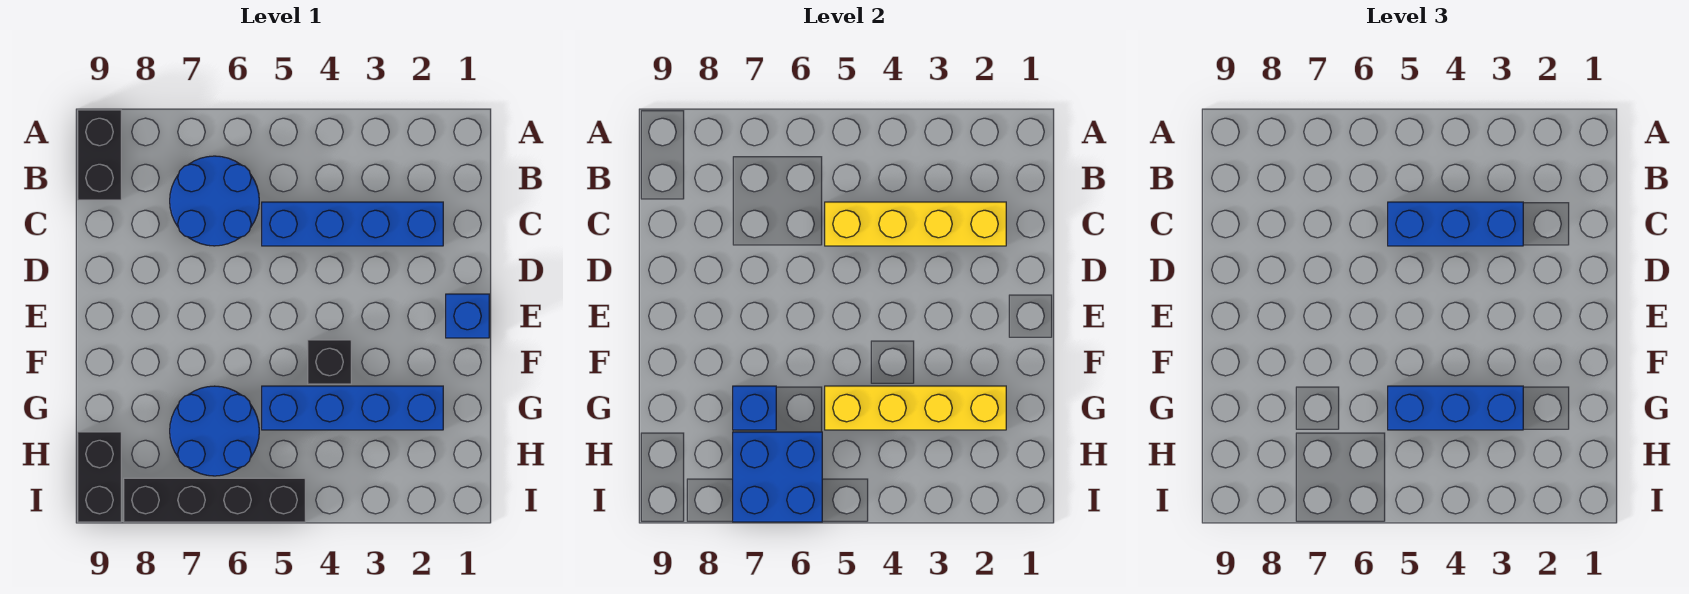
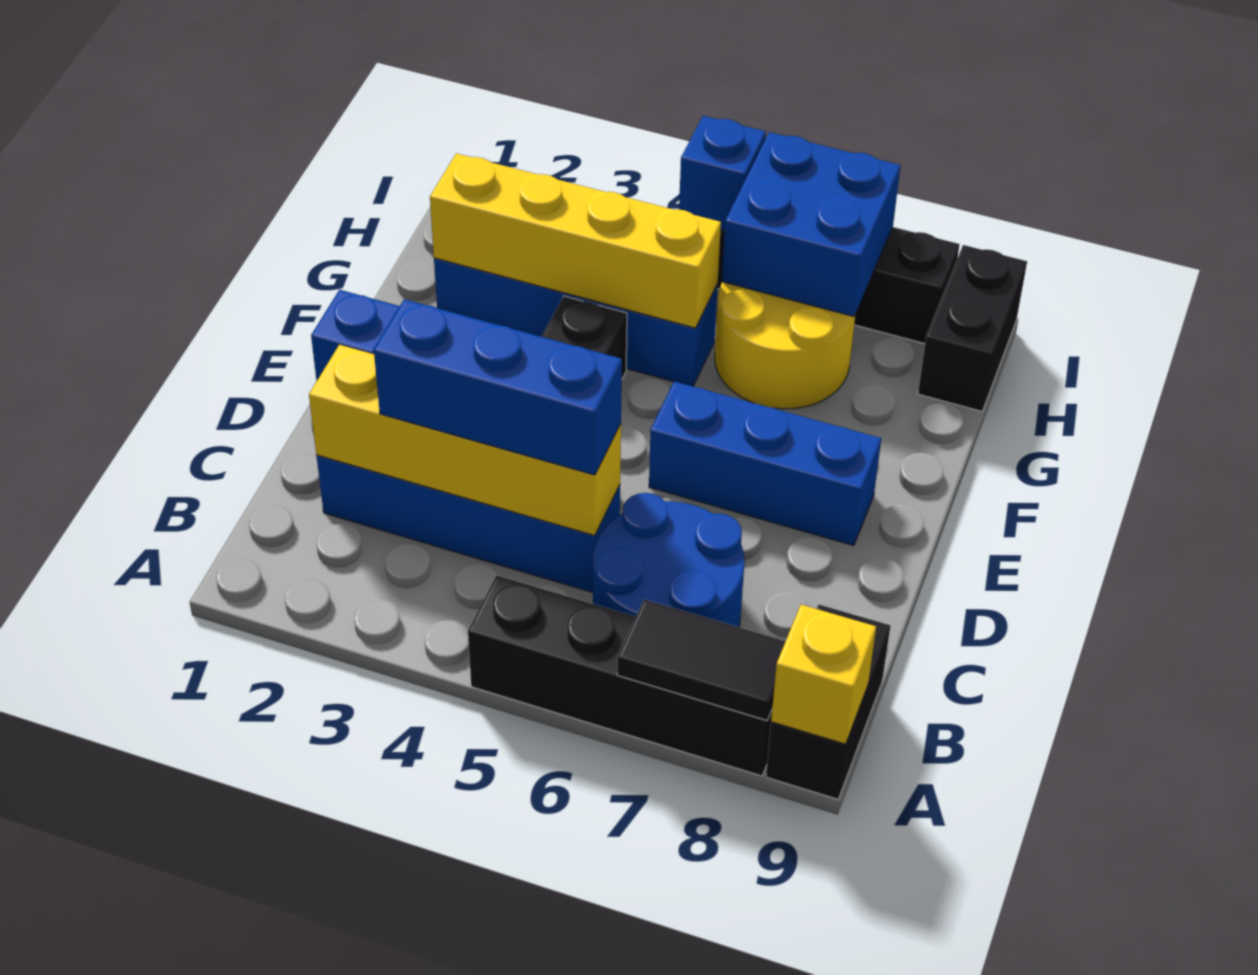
none -> black brick A5:A8 level 1
none -> black tile A7:A8 level 2
none -> yellow brick A9 level 2
blue brick G3:G5 level 3 -> blue brick E6:E8 level 1
blue round brick G6:H7 level 1 -> yellow round brick G6:H7 level 1
blue brick G7 level 2 -> blue brick I5 level 2

